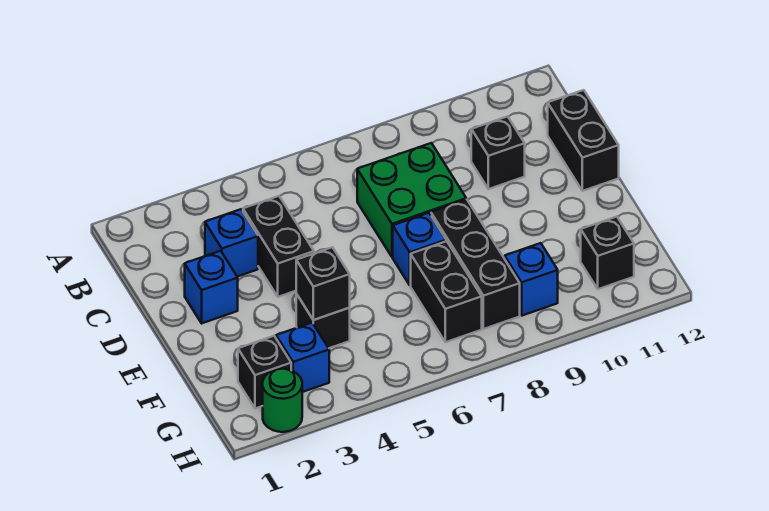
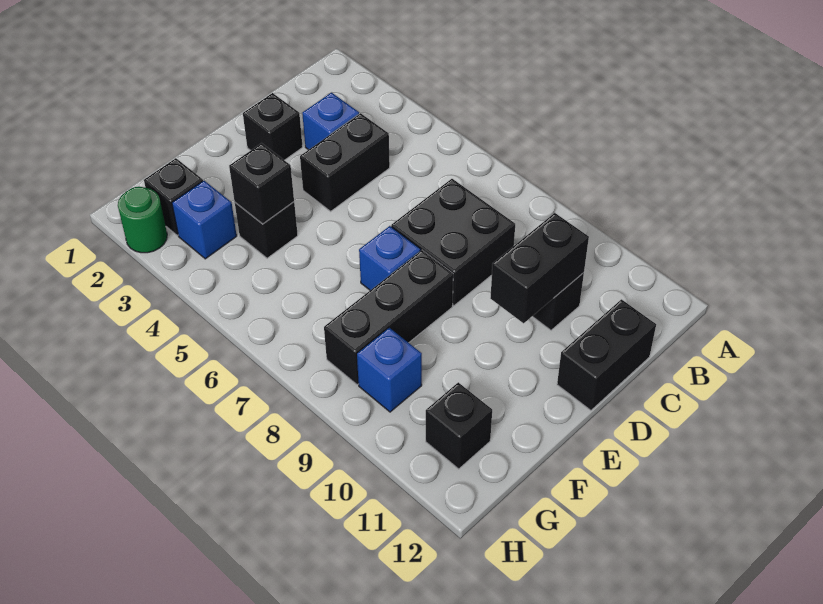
green brick C7:D8 level 1 -> black brick C7:D8 level 1
blue brick D2 level 1 -> black brick D2 level 1
black brick F7:G7 level 1 -> black brick C10:D10 level 2

